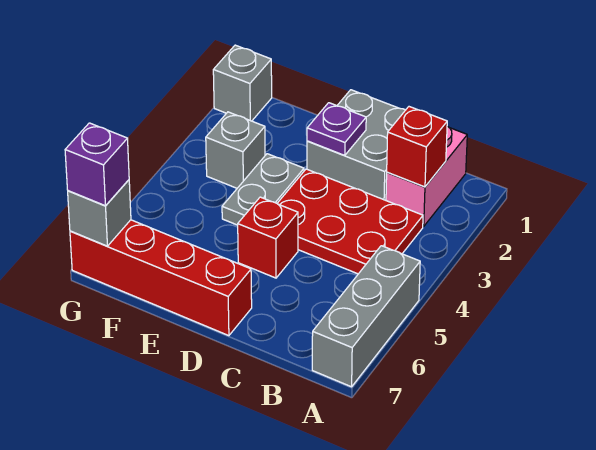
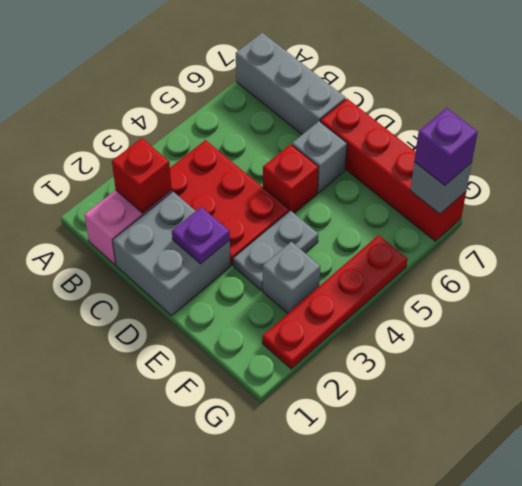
grey brick A5:A7 level 1 -> grey brick A7:C7 level 1
grey brick G1 level 1 -> grey brick D6 level 1
none -> red plate G2:G5 level 1

